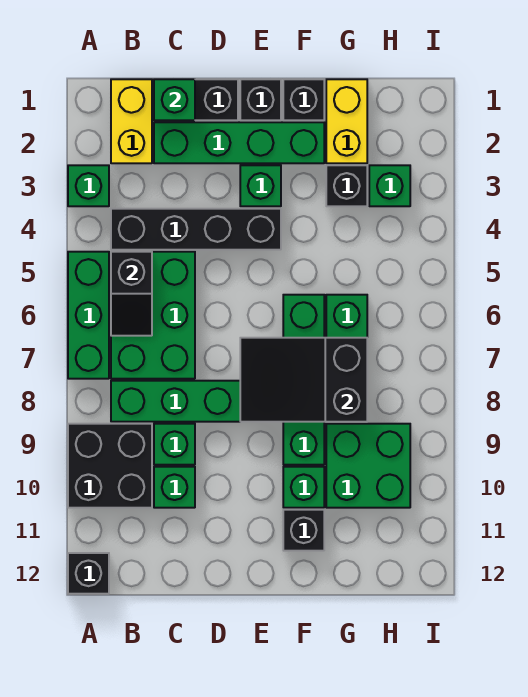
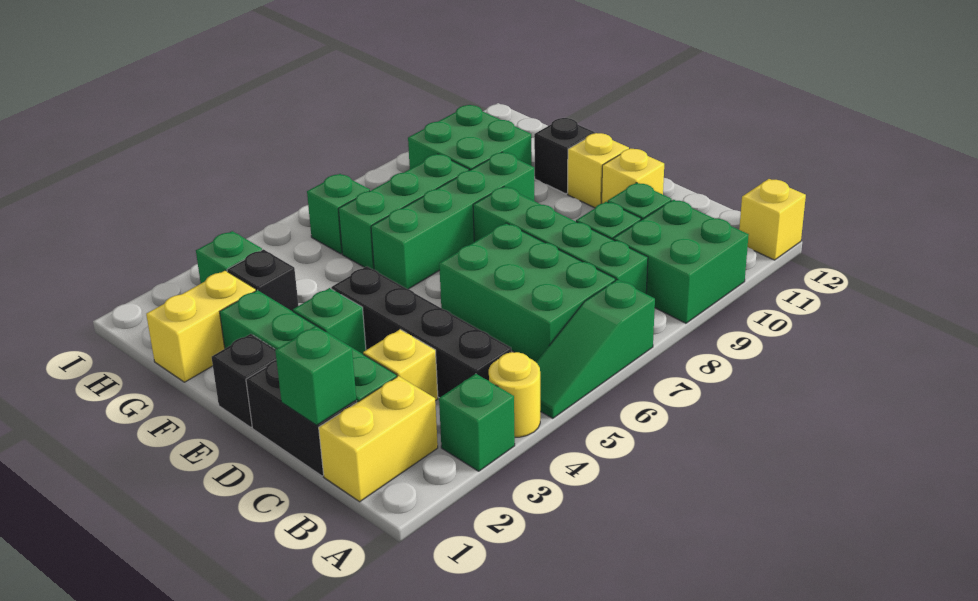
none -> yellow round brick A4 level 1
green brick A5:A7 level 1 -> green slope A5:A7 level 1 top 7
black brick A9:B10 level 1 -> green brick A9:B10 level 1
black brick A12 level 1 -> yellow brick A12 level 1
green brick B5:C7 level 1 -> green brick B6:D7 level 1
black slope B5:B6 level 2 top 5 -> none
none -> yellow brick C3 level 1
none -> yellow brick D11 level 1
black slope E7:G8 level 2 top G -> none
none -> yellow brick E11 level 1
black brick F1 level 1 -> none
green brick F10 level 1 -> green brick H6 level 1

